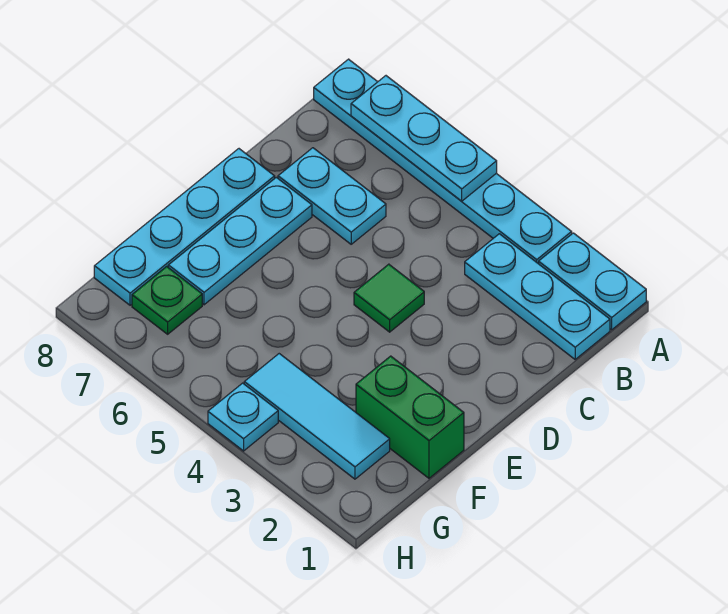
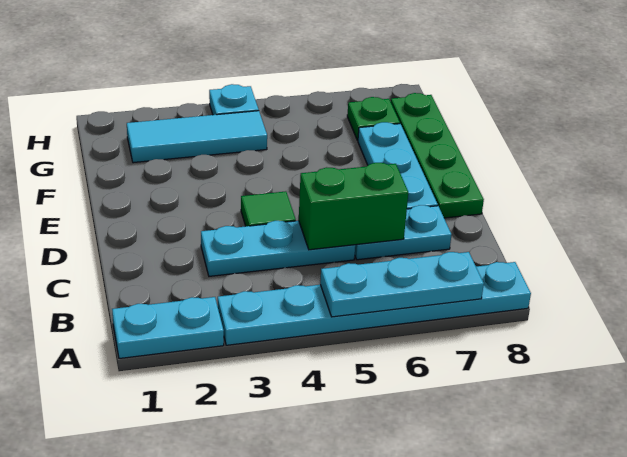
cyan plate B1:B3 level 1 -> cyan plate C3:C5 level 1
cyan plate D8:G8 level 1 -> green plate D8:G8 level 1
green brick F1:F2 level 1 -> green brick C5:C6 level 2

